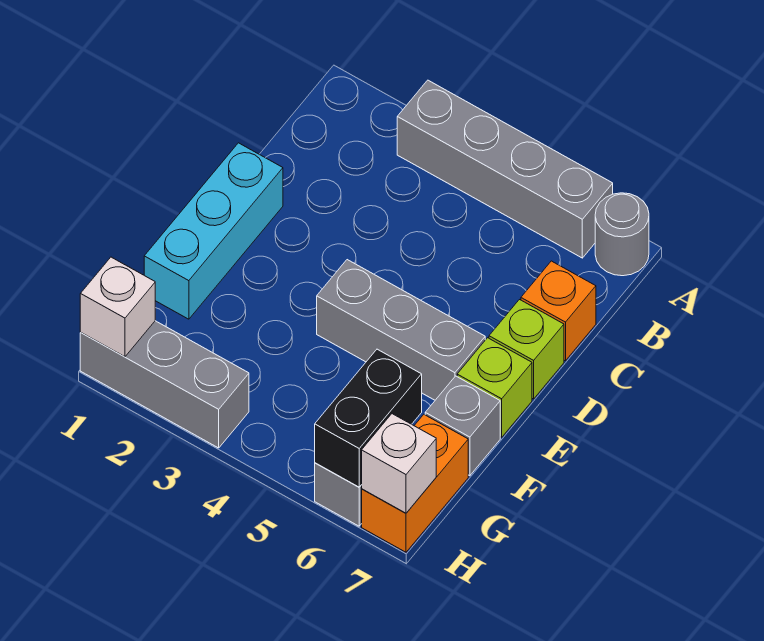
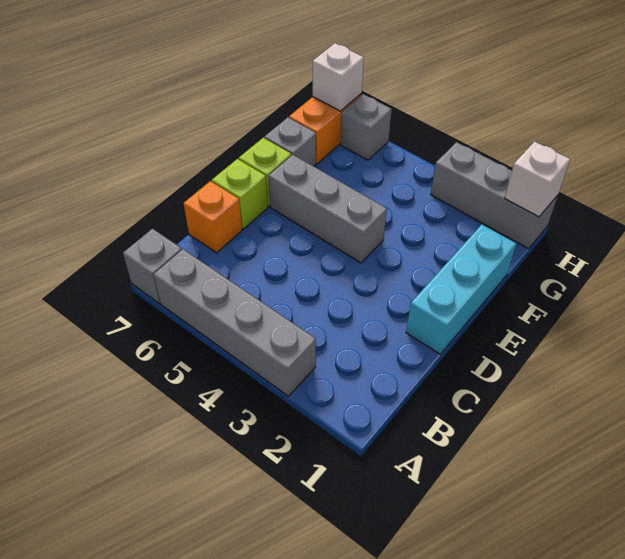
grey round brick A7 level 1 -> grey brick A7 level 1
black brick G6:H6 level 2 -> none

